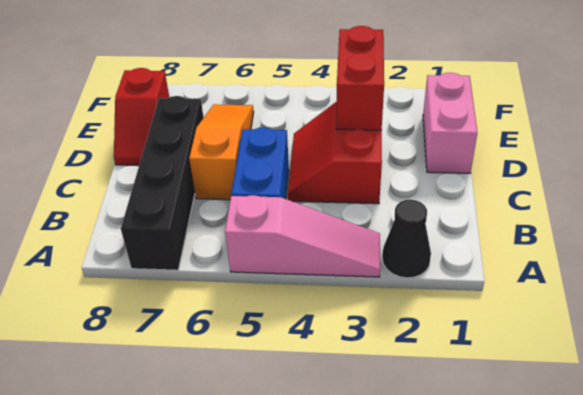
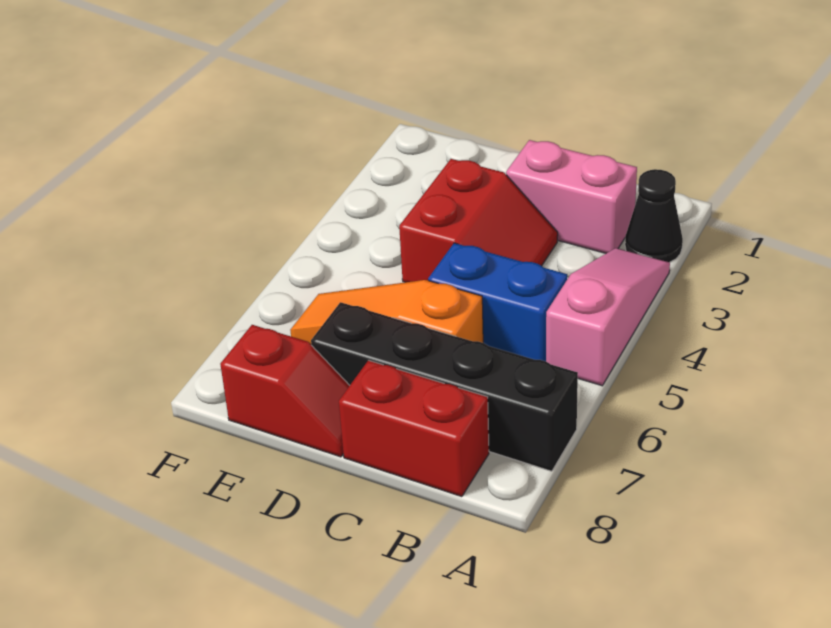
red slope C3:D4 level 1 top 3 -> red slope C3:D4 level 1 top D
pink brick D1:E1 level 1 -> pink brick B2:C2 level 1
red brick D3:E3 level 2 -> red brick B8:C8 level 1

